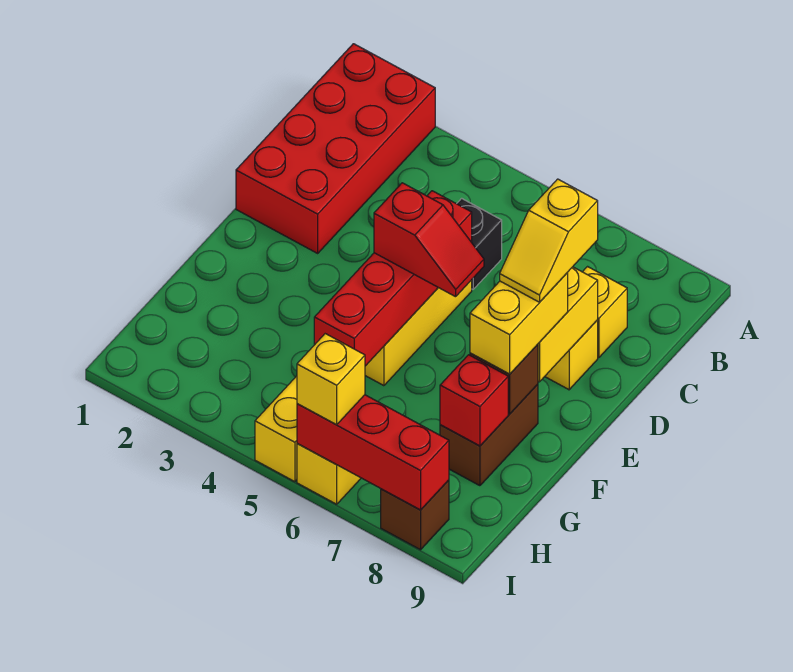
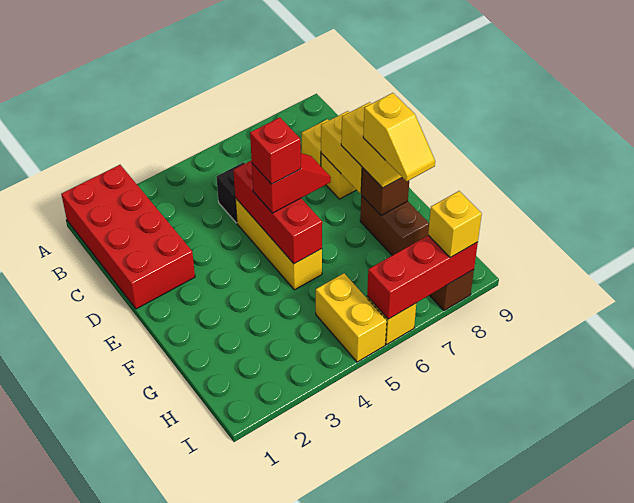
red brick D5:G5 level 2 -> red brick D5:F5 level 2
yellow slope D8:E8 level 4 top D -> yellow slope F8:G8 level 4 top F
red brick G8 level 2 -> red brick E5 level 4
yellow brick I6 level 3 -> yellow brick I8 level 3

